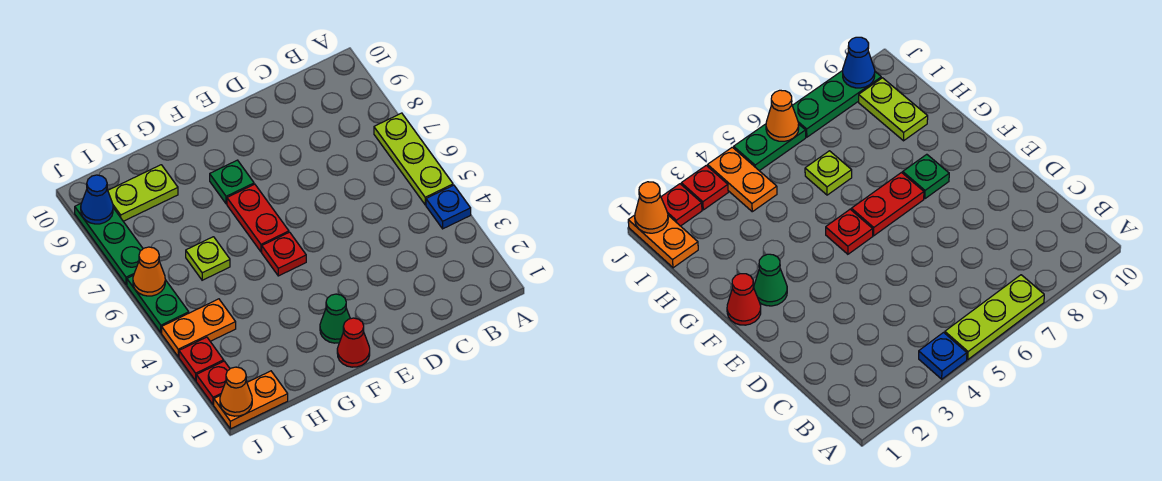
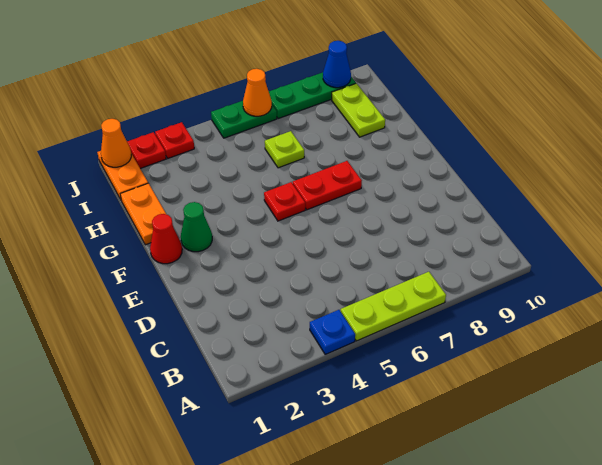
green plate F8 level 1 -> none
orange plate I4:J4 level 1 -> orange plate G1:H1 level 1

